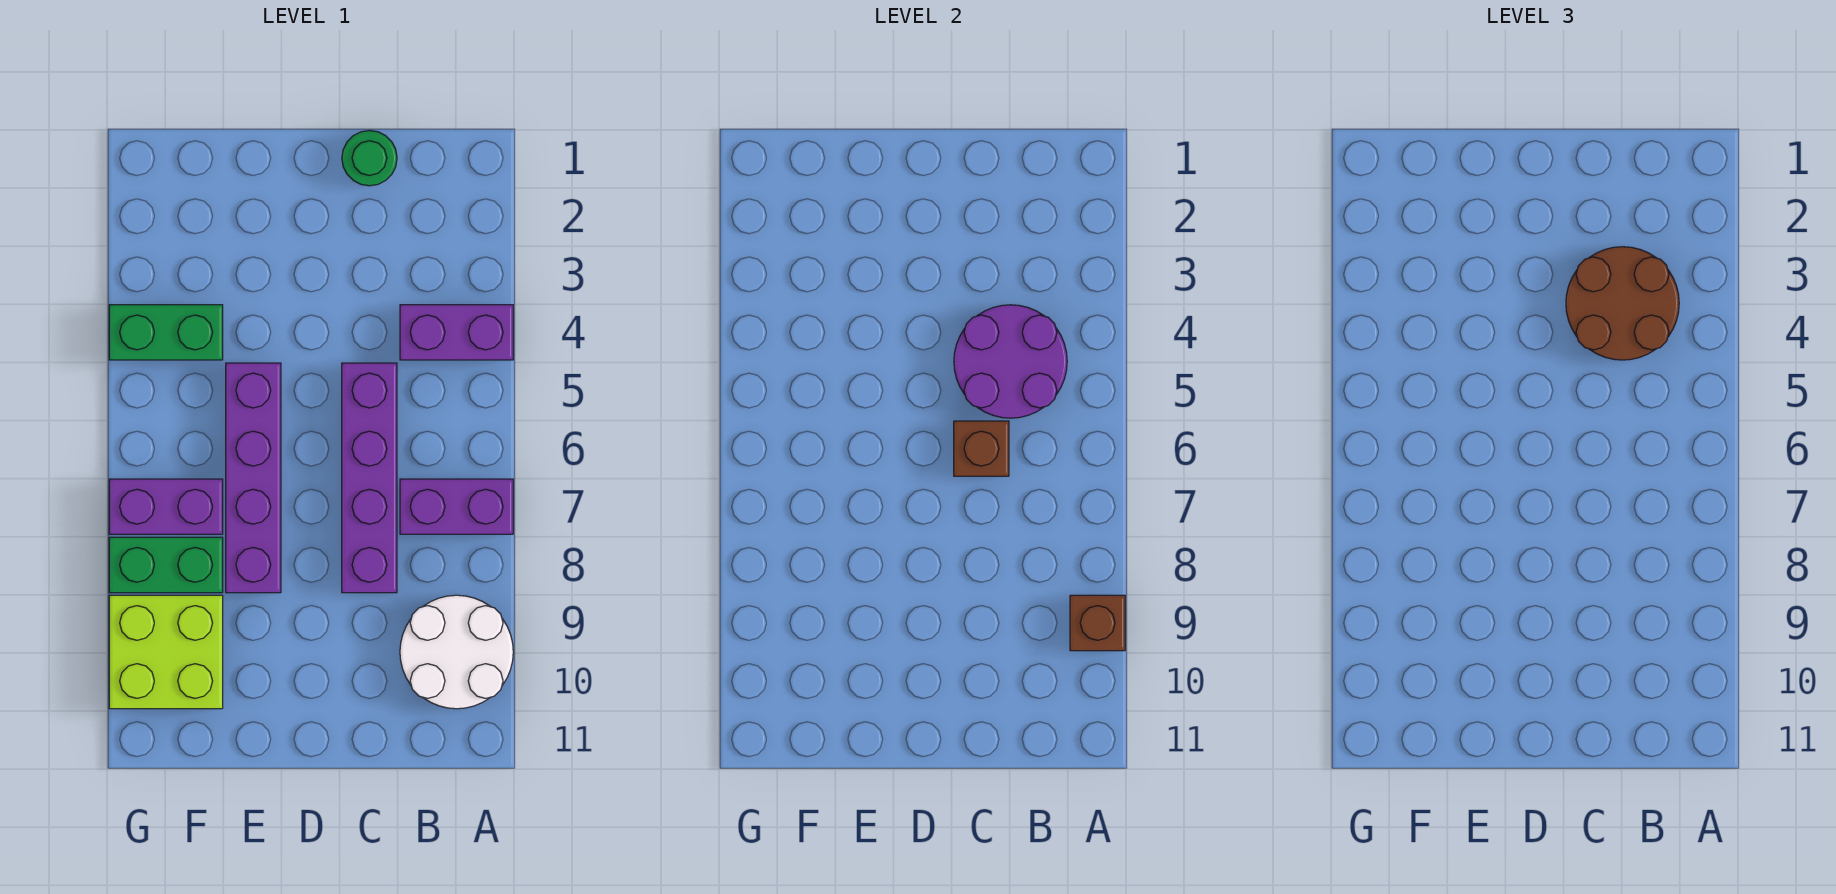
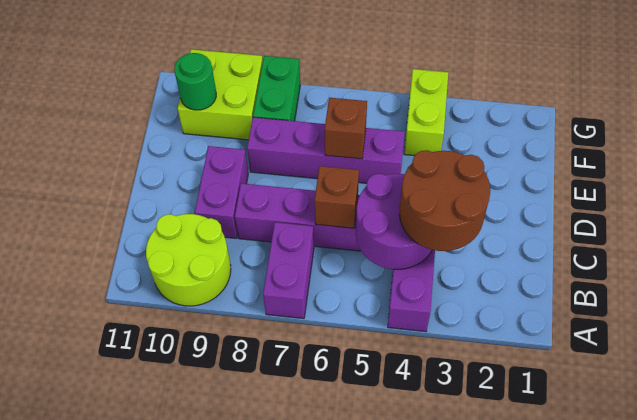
white round brick A9:B10 level 1 -> lime round brick A9:B10 level 1
brown brick A9 level 2 -> brown brick E6 level 2
green round brick C1 level 1 -> green round brick F10 level 2
green brick F4:G4 level 1 -> lime brick F4:G4 level 1
purple brick F7:G7 level 1 -> purple brick C9:D9 level 1

